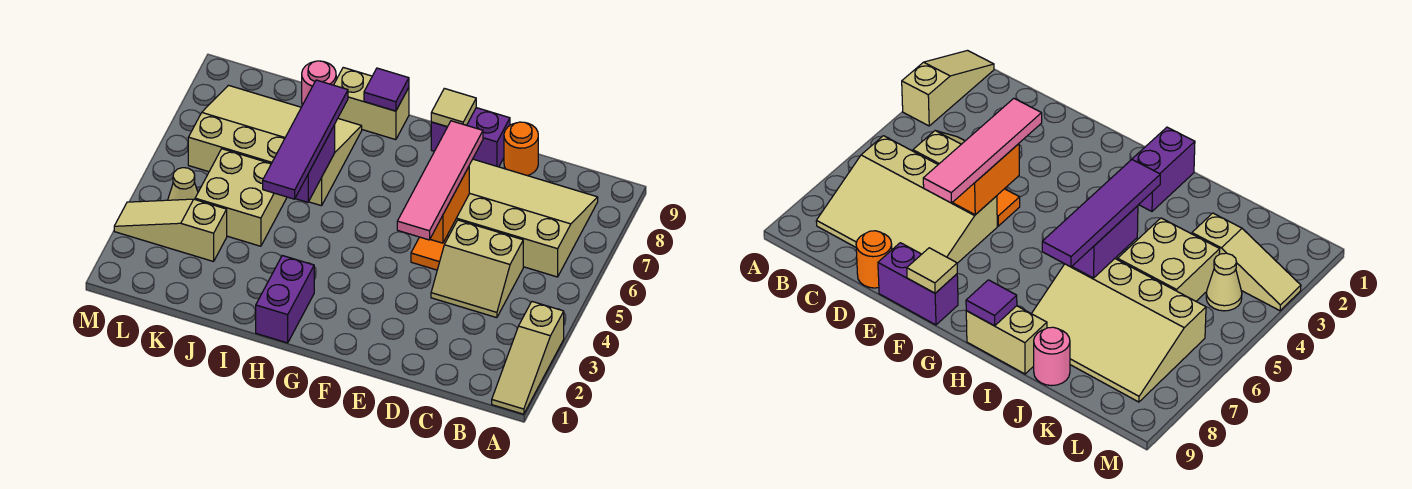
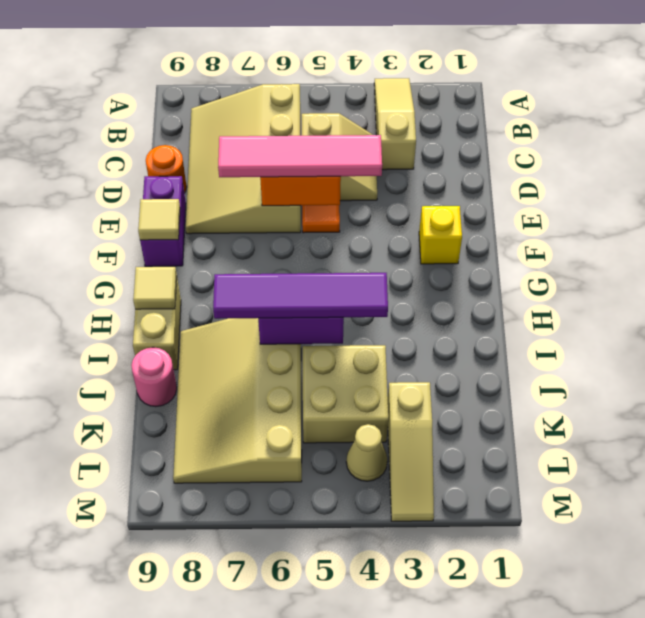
tan slope A1:A3 level 1 top 3 -> tan slope A3:C3 level 1 top C
none -> yellow brick F2 level 1
purple brick H1:H2 level 1 -> none
purple tile H9 level 2 -> tan tile H9 level 2

